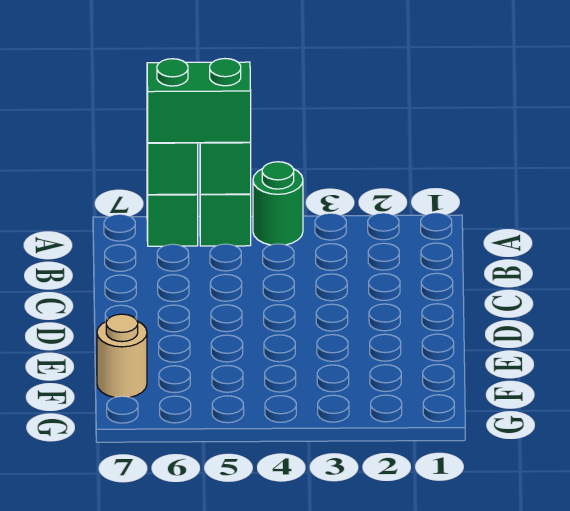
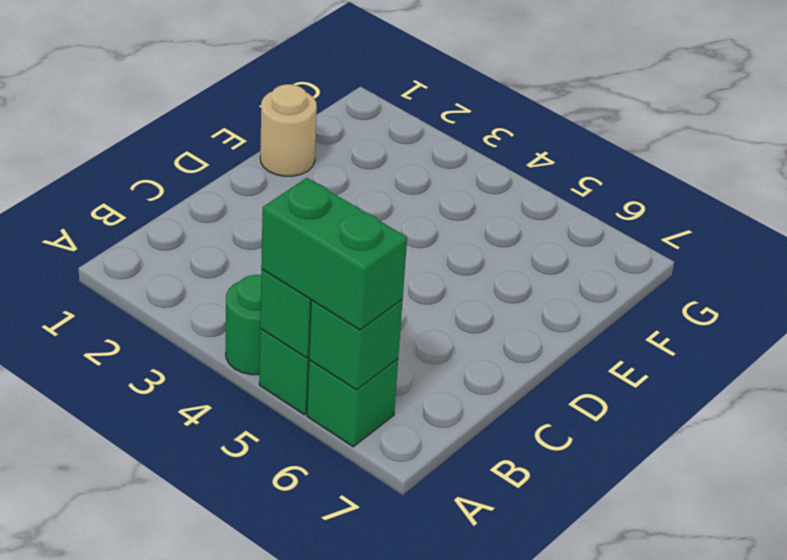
tan round brick F7 level 1 -> tan round brick E1 level 1

